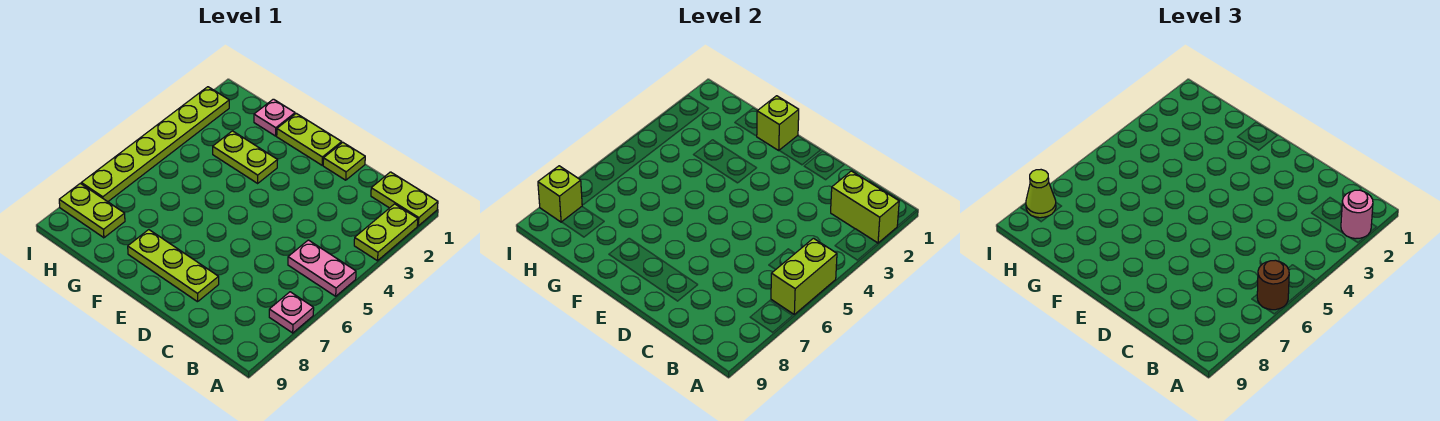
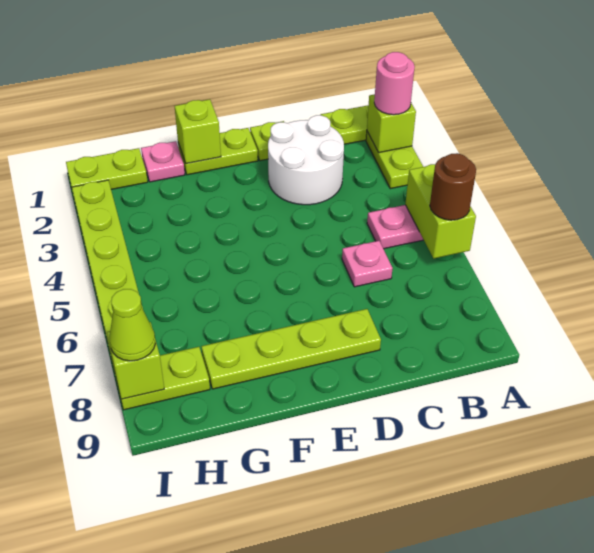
lime brick A2:B2 level 2 -> lime brick A2 level 2
pink plate A7 level 1 -> pink plate C6 level 1
none -> white round brick C2:D3 level 1
lime plate D8:F8 level 1 -> lime plate D8:G8 level 1
lime plate F3:G3 level 1 -> lime plate H1:I1 level 1

